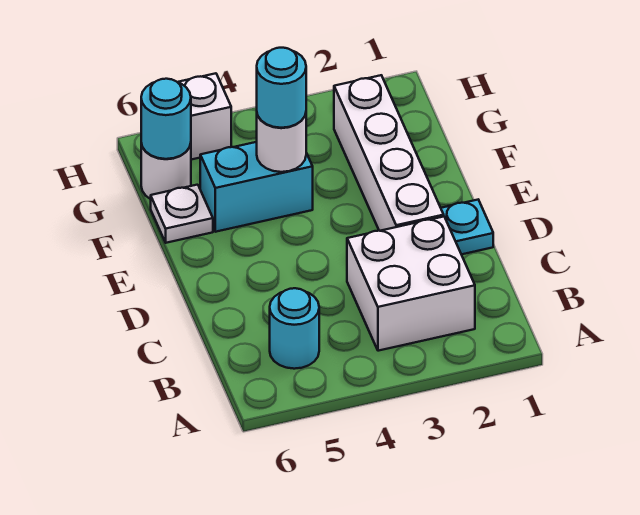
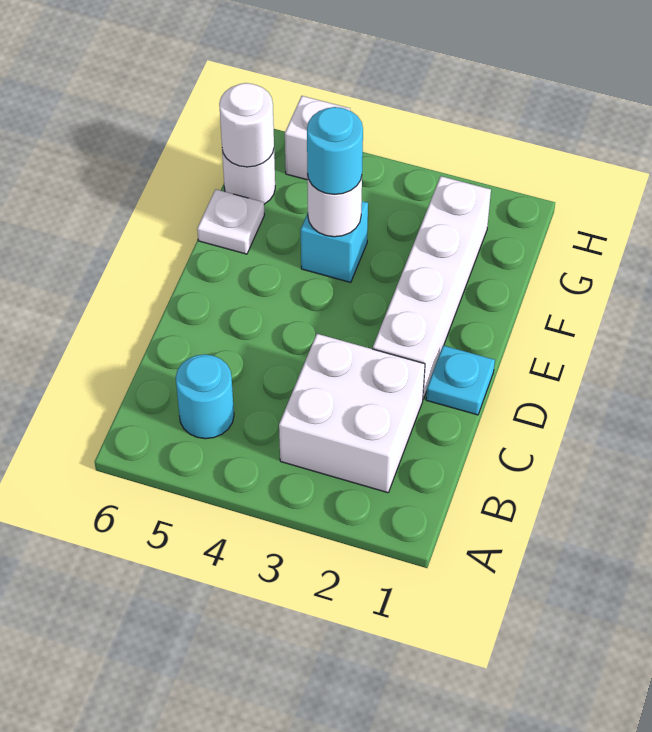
cyan brick F4:F5 level 1 -> cyan brick F4 level 1
cyan round brick G6 level 2 -> white round brick G6 level 2

